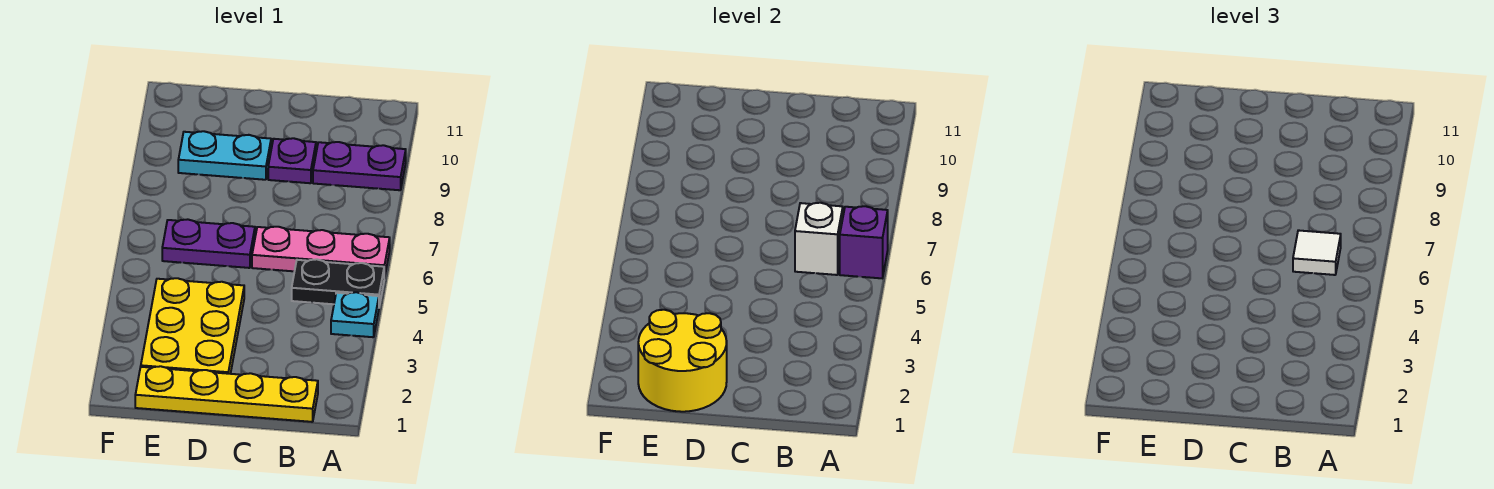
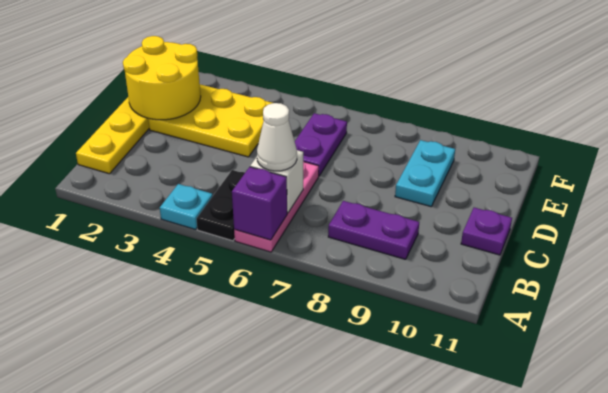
purple plate A9:B9 level 1 -> purple plate B8:B9 level 1
white tile B6 level 3 -> white cone B6 level 3
purple plate C9 level 1 -> purple plate C11 level 1

